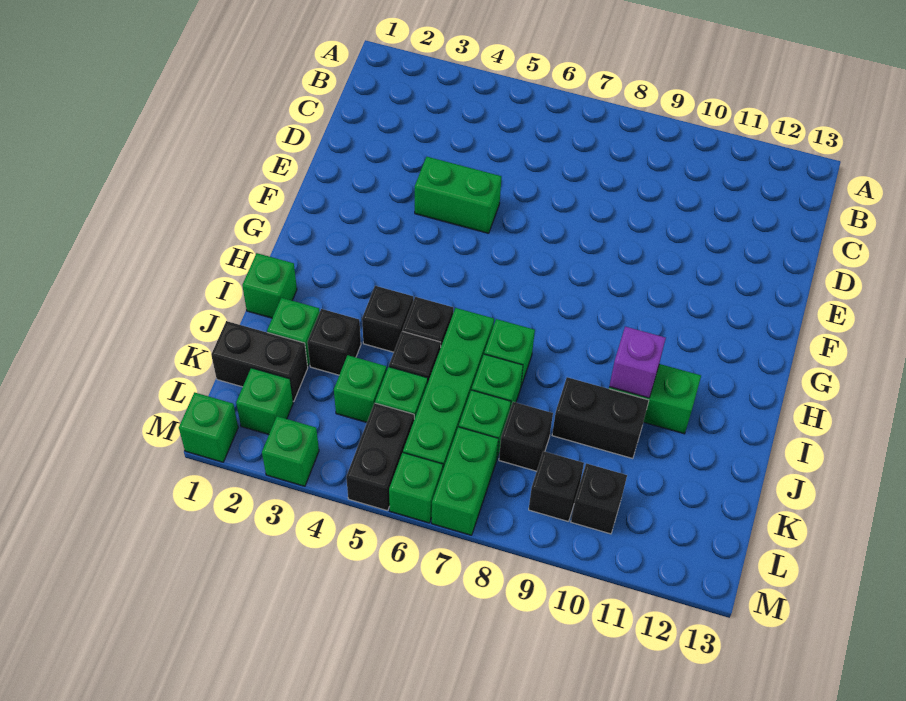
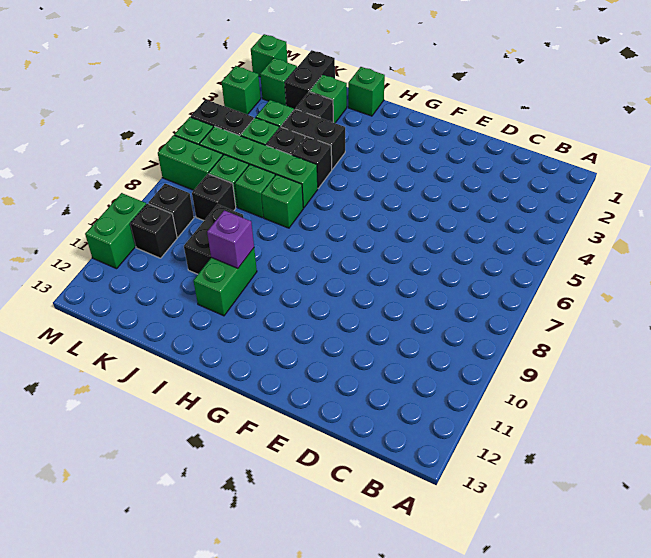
green brick E4:E5 level 1 -> green brick M10:M11 level 1
black brick I4 level 1 -> black brick I4:J4 level 1

